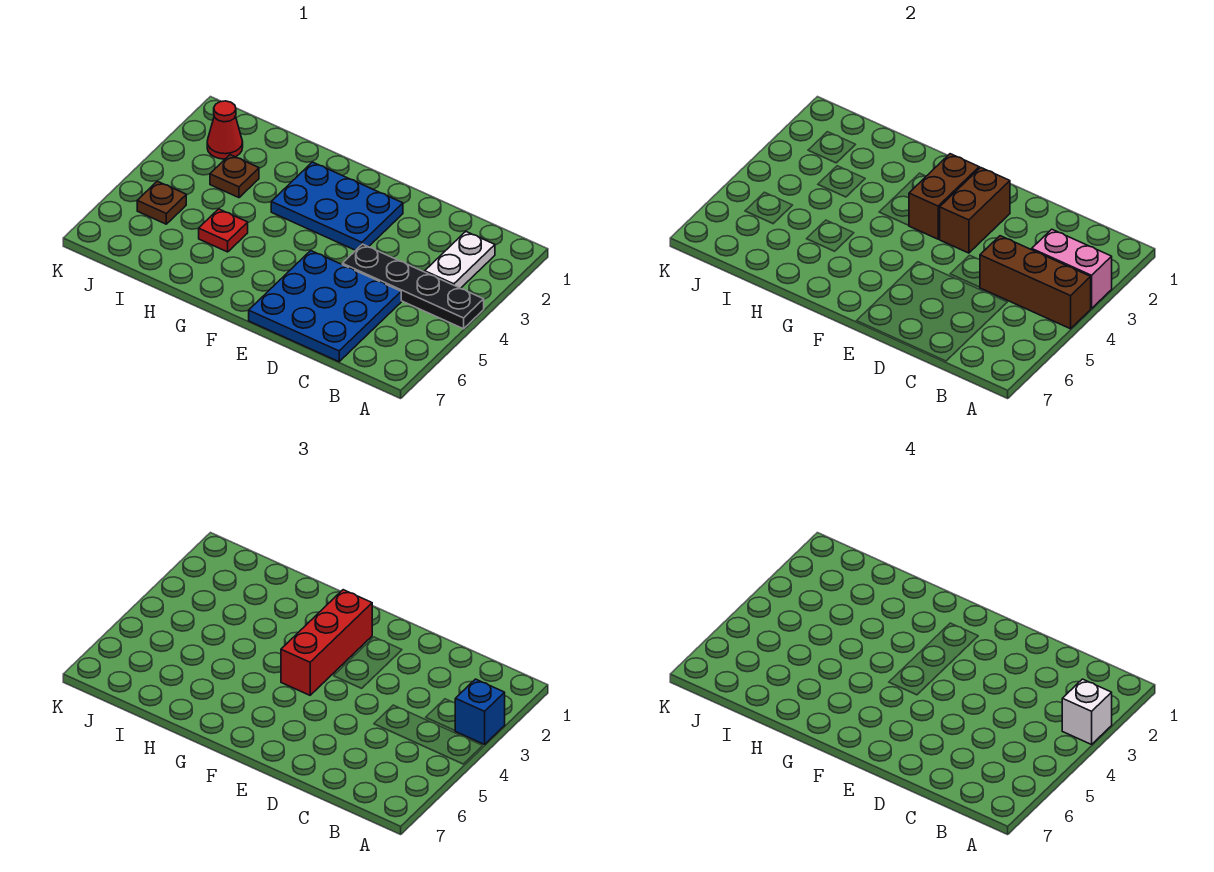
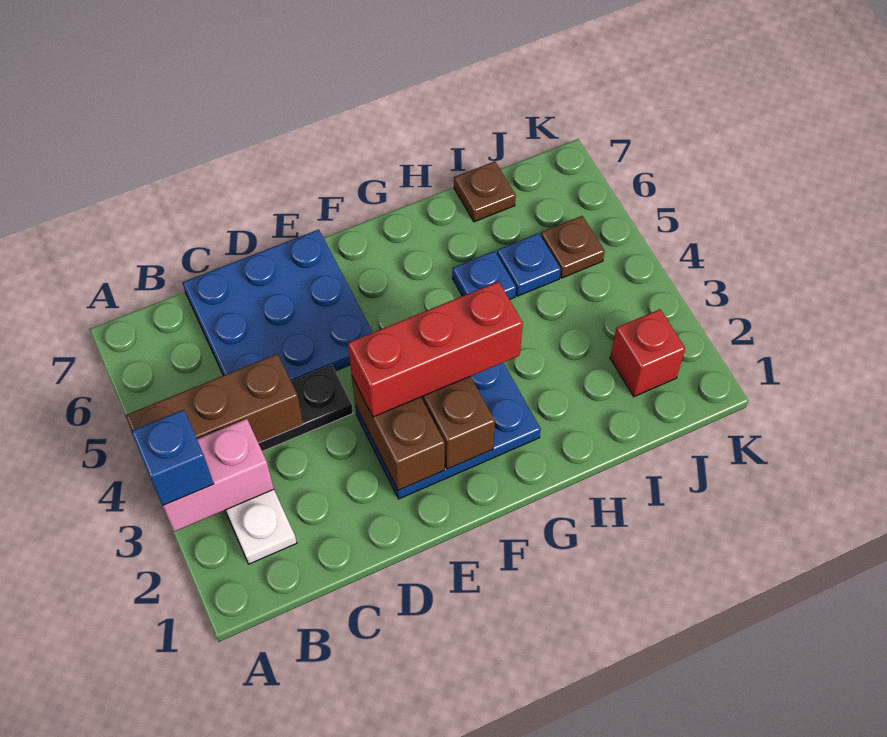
white brick A3 level 4 -> none
red brick F2:F4 level 3 -> red brick E3:G3 level 3
red plate H5 level 1 -> blue plate H5 level 1
brown plate I3 level 1 -> brown plate I7 level 1
none -> blue plate I5 level 1
red cone J2 level 1 -> red brick J2 level 1

